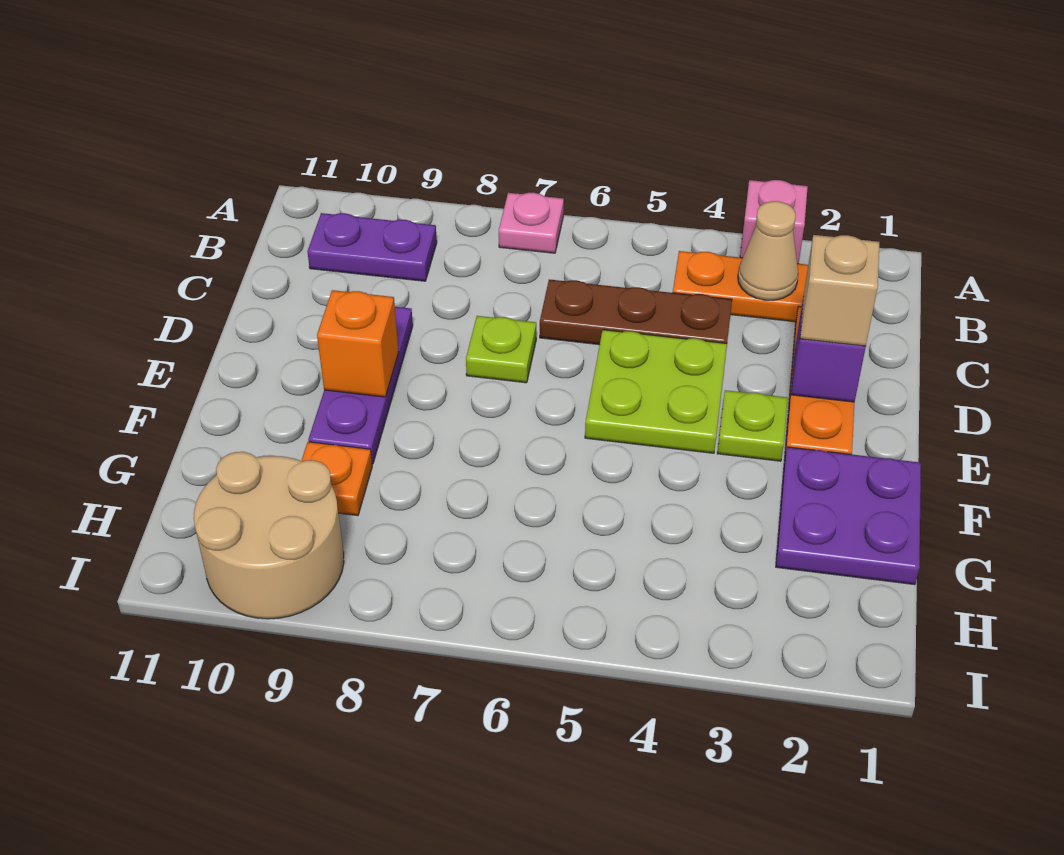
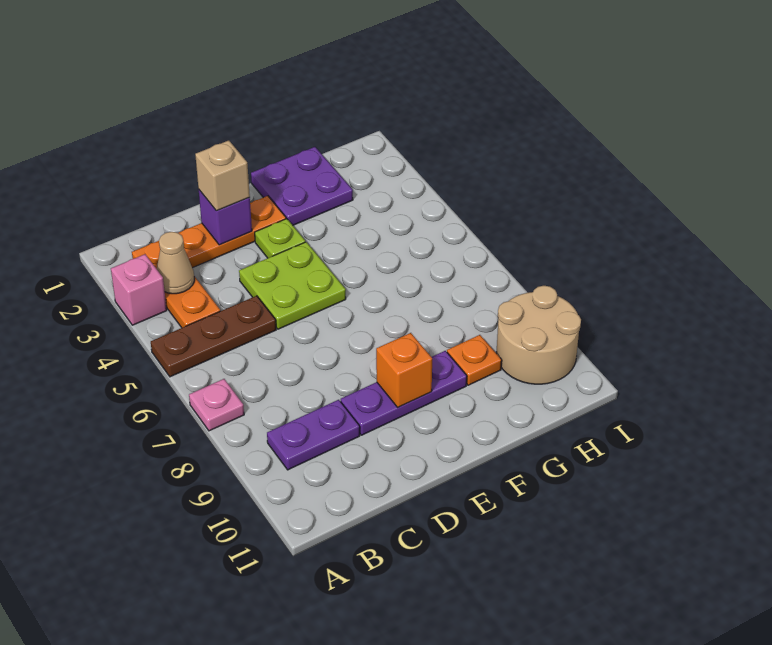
purple plate B9:B10 level 1 -> purple plate B9:C9 level 1
brown plate C4:C6 level 1 -> brown plate A5:C5 level 1
lime plate D7 level 1 -> none

